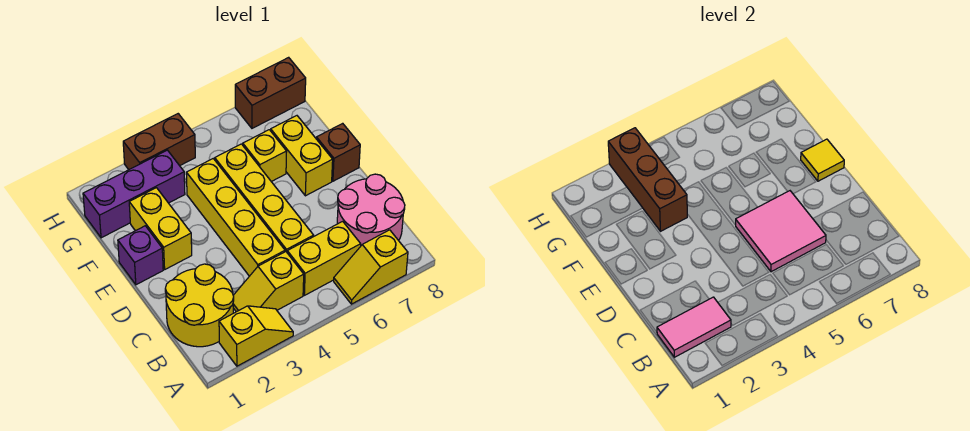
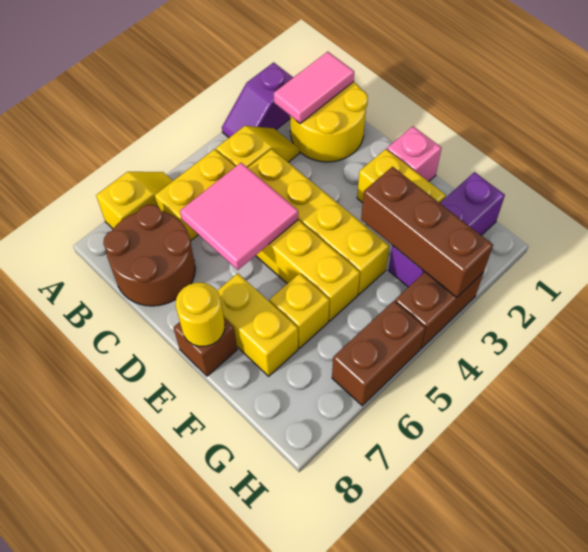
yellow slope A2:A3 level 1 top 2 -> purple slope A2:A3 level 1 top 2
pink round brick B7:C8 level 1 -> brown round brick B7:C8 level 1
purple brick E1 level 1 -> pink brick E1 level 1
yellow tile E8 level 2 -> yellow round brick E8 level 2
brown brick H7:H8 level 1 -> brown brick H5:H6 level 1

